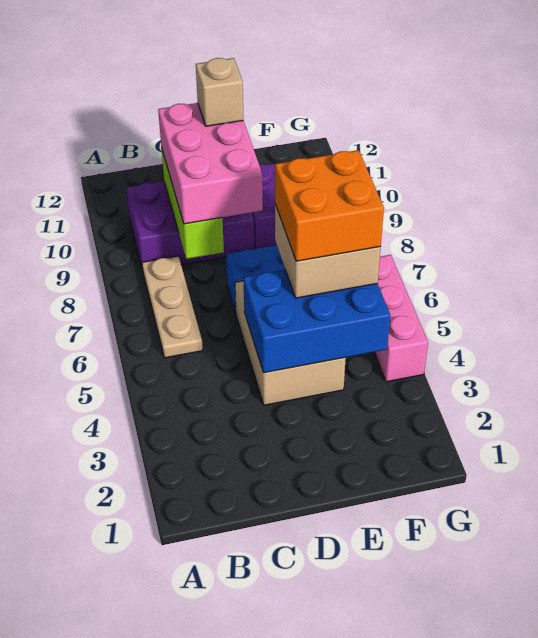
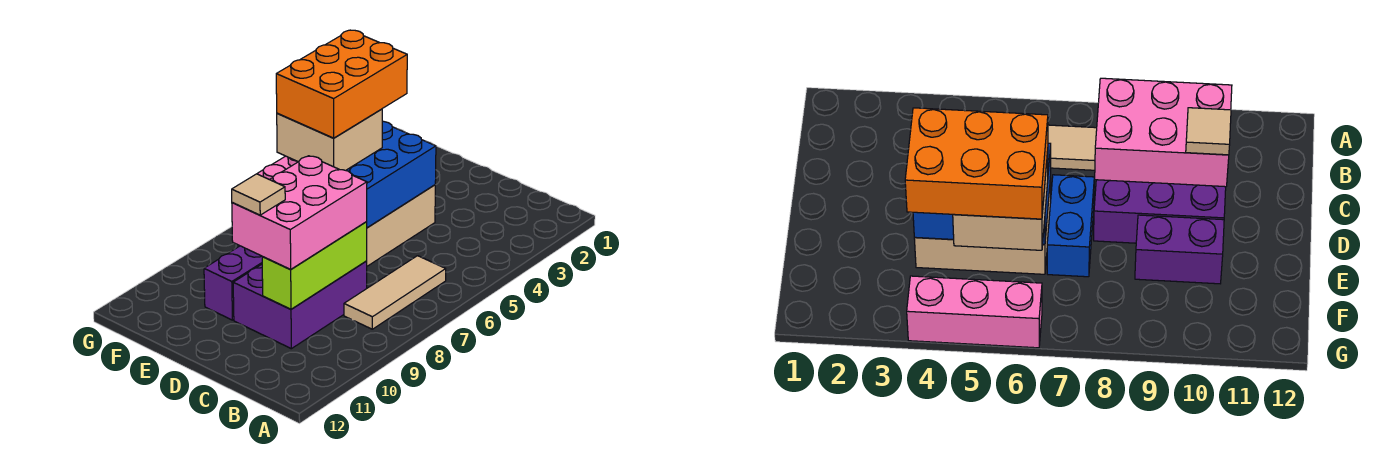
tan plate B6:B8 level 1 -> tan tile B6:B8 level 1
purple brick B9:D10 level 1 -> purple brick C8:D10 level 1
blue brick D4:F5 level 2 -> blue brick D4:E6 level 2
tan brick D10 level 4 -> tan tile D10 level 4
orange brick E5:F6 level 4 -> orange brick E4:F6 level 4

